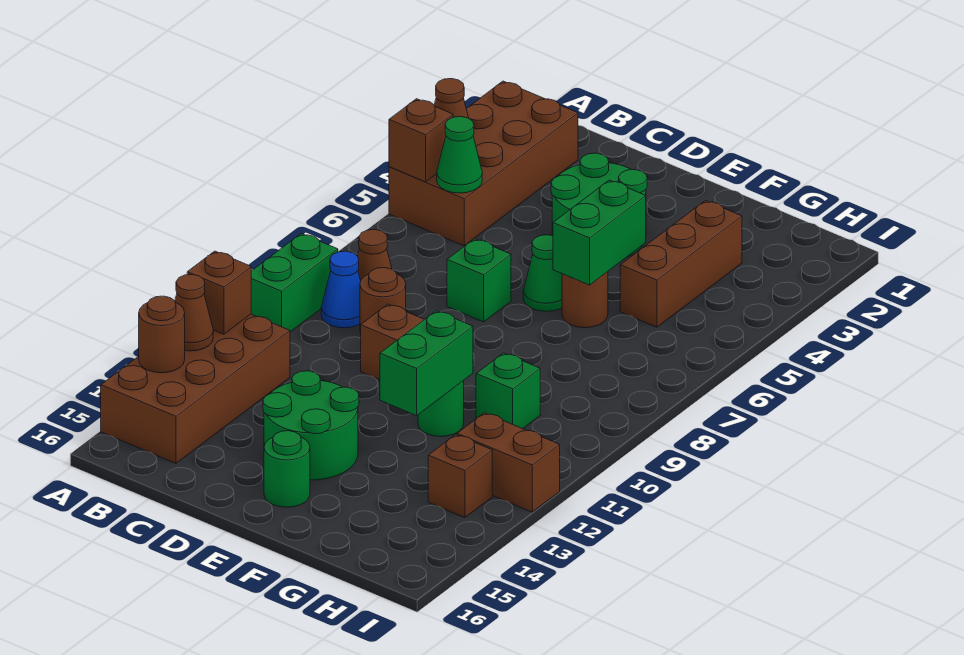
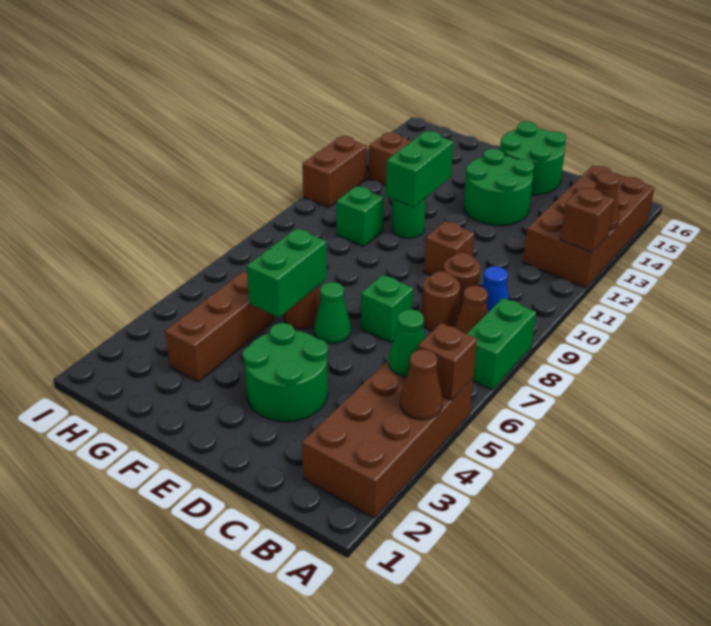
green brick A9:A10 level 1 -> green brick A7:A8 level 1
brown round brick A14 level 2 -> brown round brick C8 level 1
green round brick E15 level 1 -> green round brick D15:E16 level 1
brown brick H12:I12 level 1 -> brown brick I11:I12 level 1

